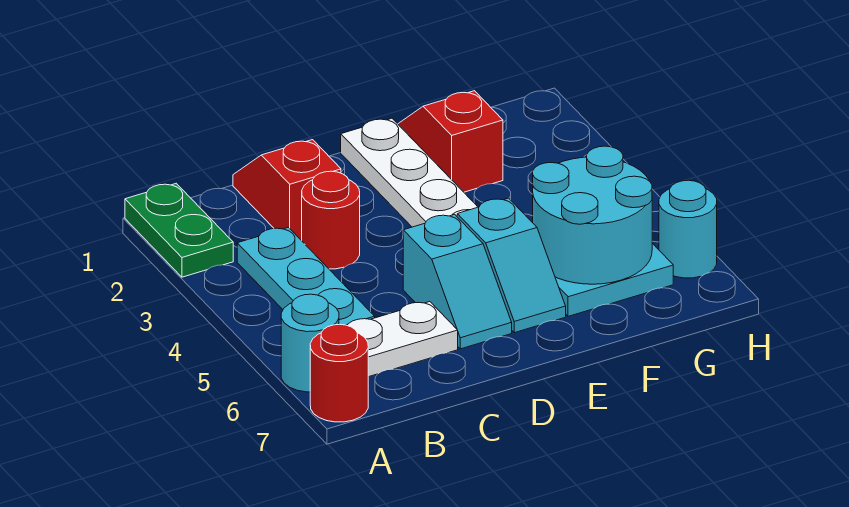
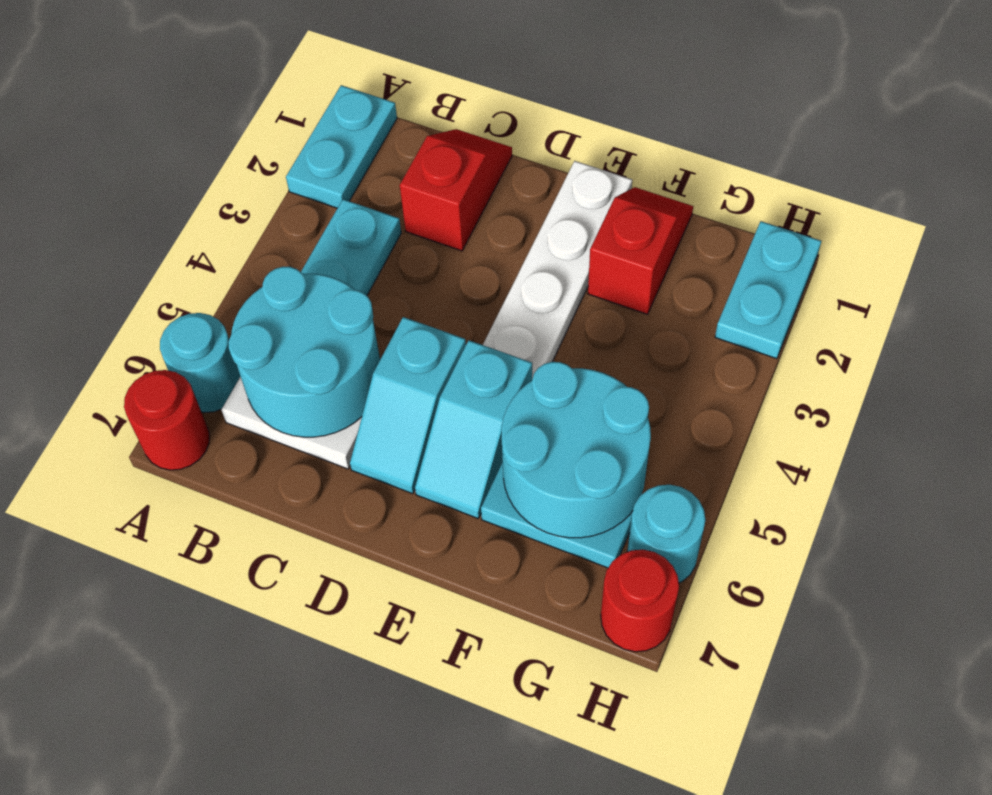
green plate A1:A2 level 1 -> cyan plate A1:A2 level 1
none -> cyan round brick B5:C6 level 2
red round brick C3 level 1 -> red round brick H7 level 1
none -> cyan plate H1:H2 level 1

